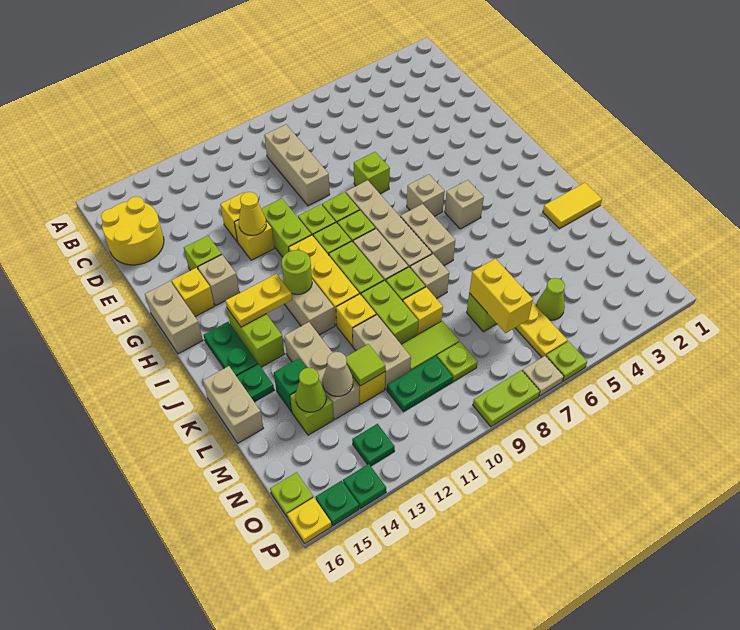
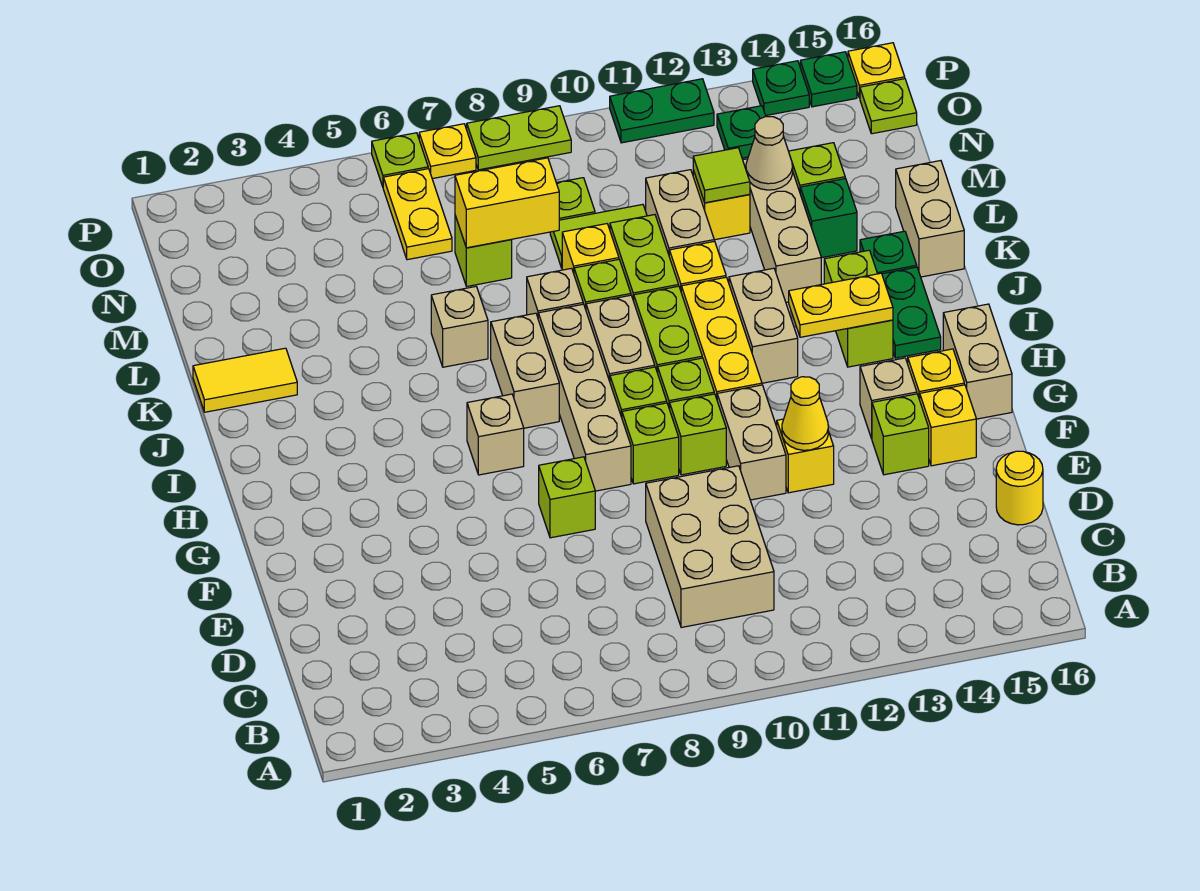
tan brick C9:E9 level 1 -> tan brick C9:E10 level 1
yellow round brick C15:D16 level 1 -> yellow round brick D16 level 1
yellow brick E12 level 1 -> yellow brick F15 level 1
lime brick F11:G11 level 1 -> tan brick F11:G11 level 1
tan brick I5 level 1 -> tan brick K6 level 1
lime round brick I12 level 2 -> none
yellow brick M7:N7 level 2 -> yellow brick M7:M8 level 2
lime cone M14 level 2 -> none
lime cone N5 level 1 -> none
green plate N10:N11 level 1 -> green plate P11:P12 level 1
tan plate P7 level 1 -> yellow plate P7 level 1

